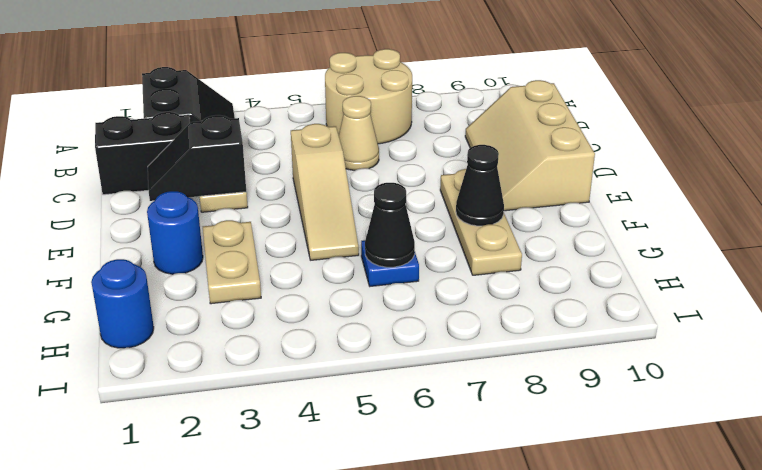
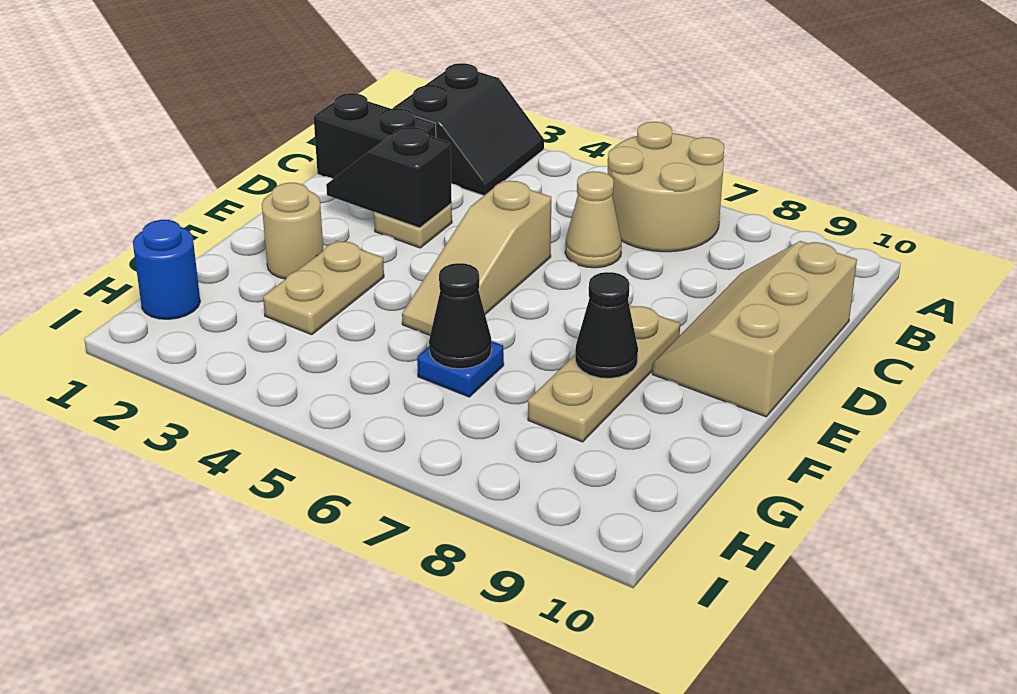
blue round brick F2 level 1 -> tan round brick F2 level 1

